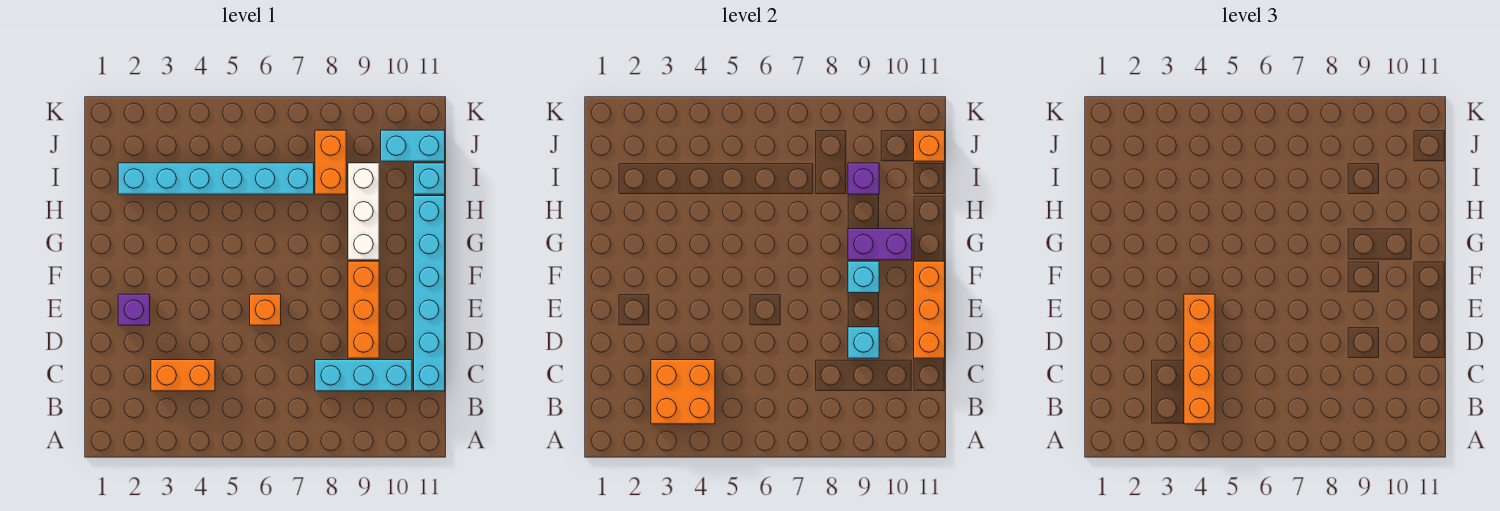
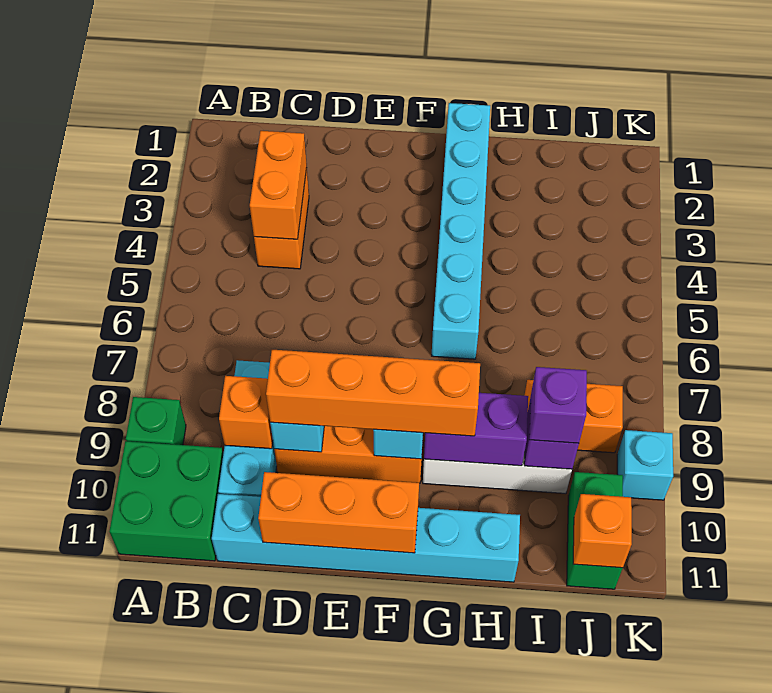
none -> green brick A9 level 1
none -> green brick A10:B11 level 1
orange brick B3:C4 level 2 -> orange brick C3:C4 level 2
orange brick B4:E4 level 3 -> orange brick D9:G9 level 3
purple brick E2 level 1 -> purple brick I9 level 3
orange brick E6 level 1 -> orange brick C9 level 2
purple brick G9:G10 level 2 -> purple brick G9:H9 level 2
cyan brick I2:I7 level 1 -> cyan brick G1:G6 level 1
cyan brick I11 level 1 -> cyan brick K9 level 1
cyan brick J10:J11 level 1 -> green brick J10:J11 level 1

